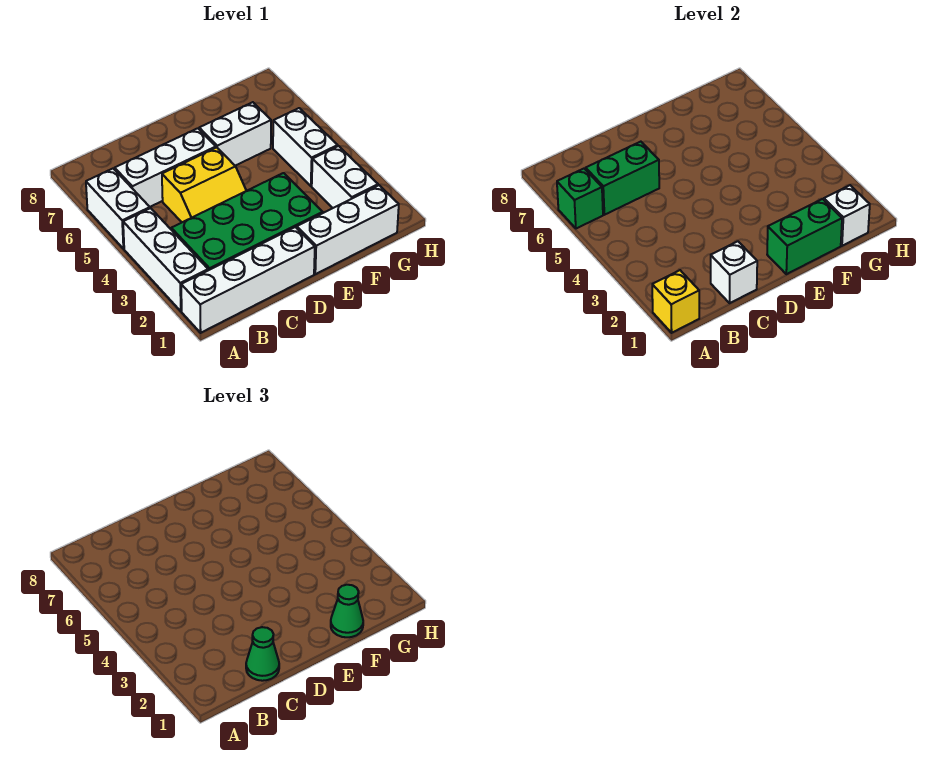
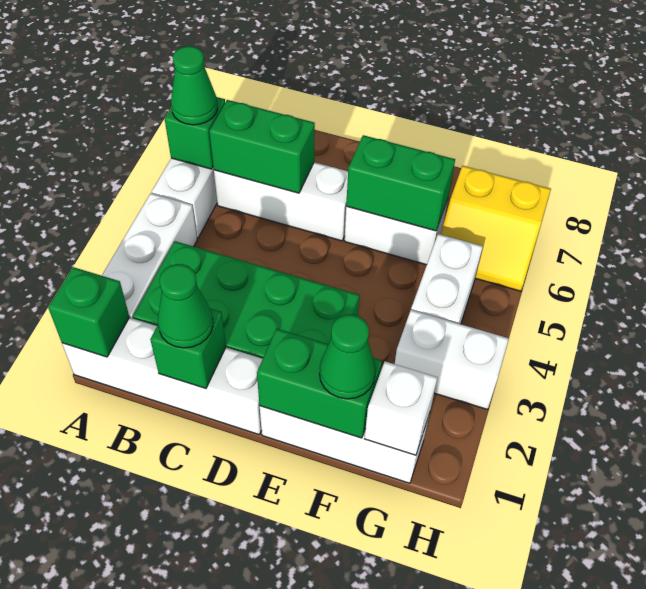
yellow brick A1 level 2 -> green brick A1 level 2
none -> green cone A6 level 3
white brick C1 level 2 -> green brick C1 level 2
yellow slope C4:D5 level 1 top 5 -> yellow slope G6:H7 level 1 top 7
none -> green brick E6:F6 level 2
white brick G2:G3 level 1 -> white brick G3:H3 level 1

